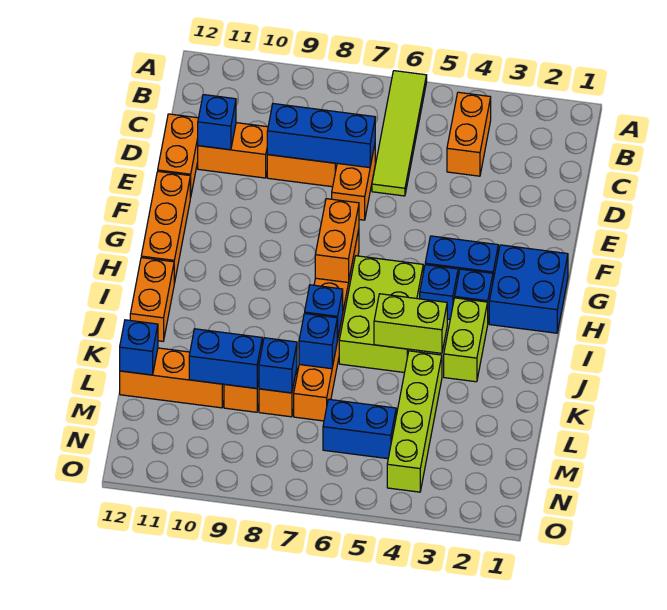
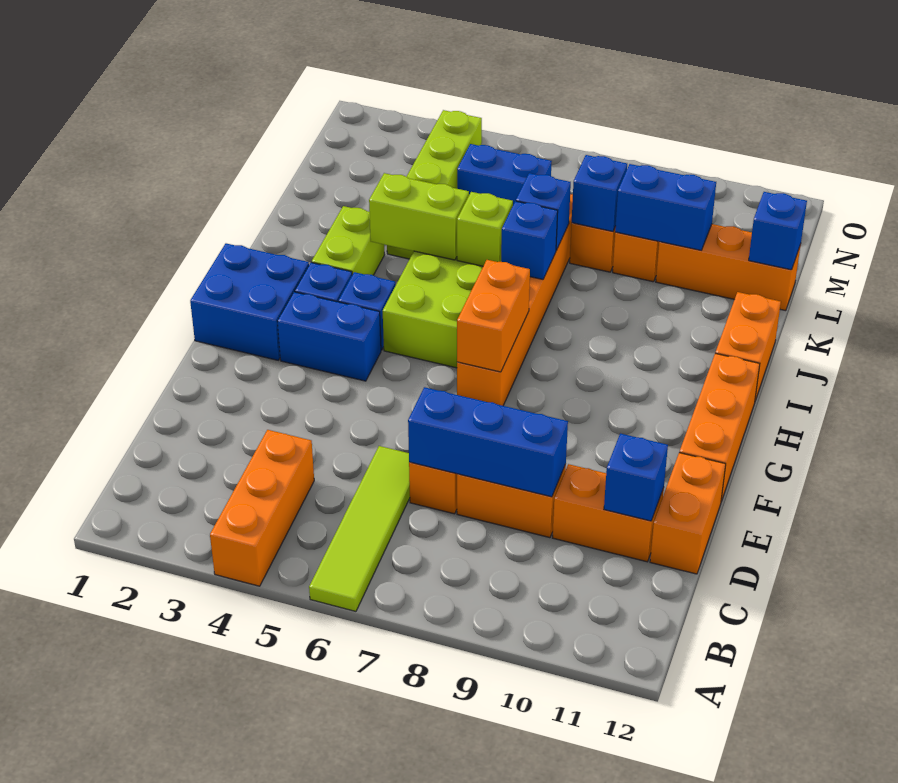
orange brick B4:C4 level 1 -> orange brick A4:C4 level 1
none -> lime brick J6 level 2

